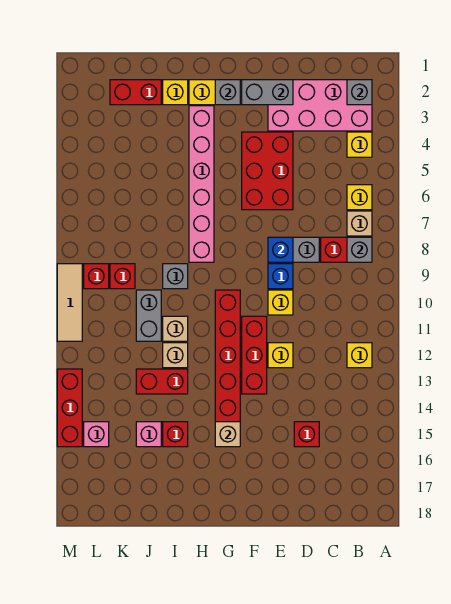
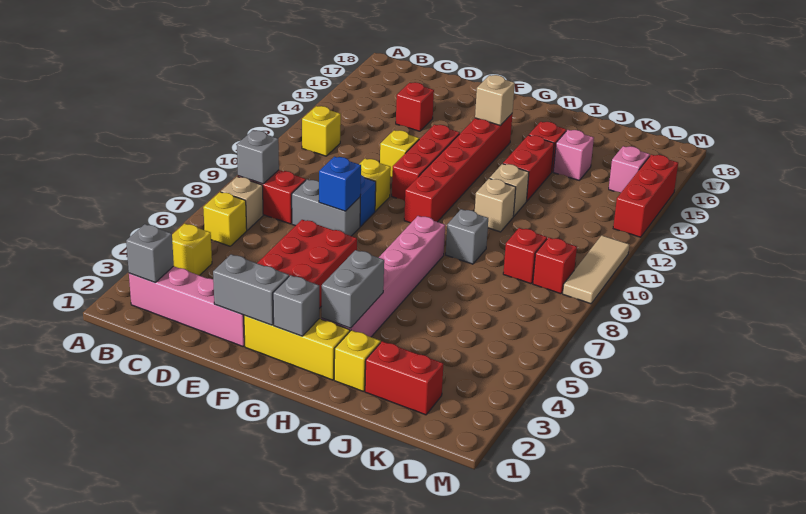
pink brick B2:E3 level 1 -> pink brick B2:E2 level 1
red brick I13:J13 level 1 -> red brick I13:I14 level 1
grey brick J10:J11 level 1 -> grey brick H3:H4 level 2

